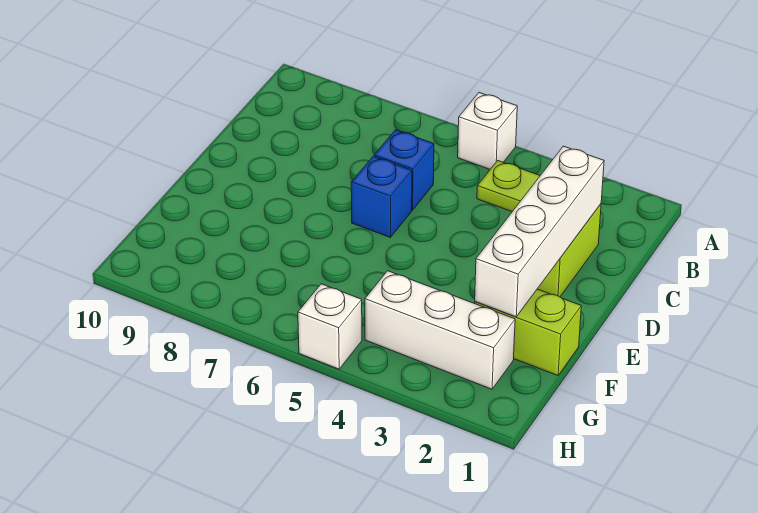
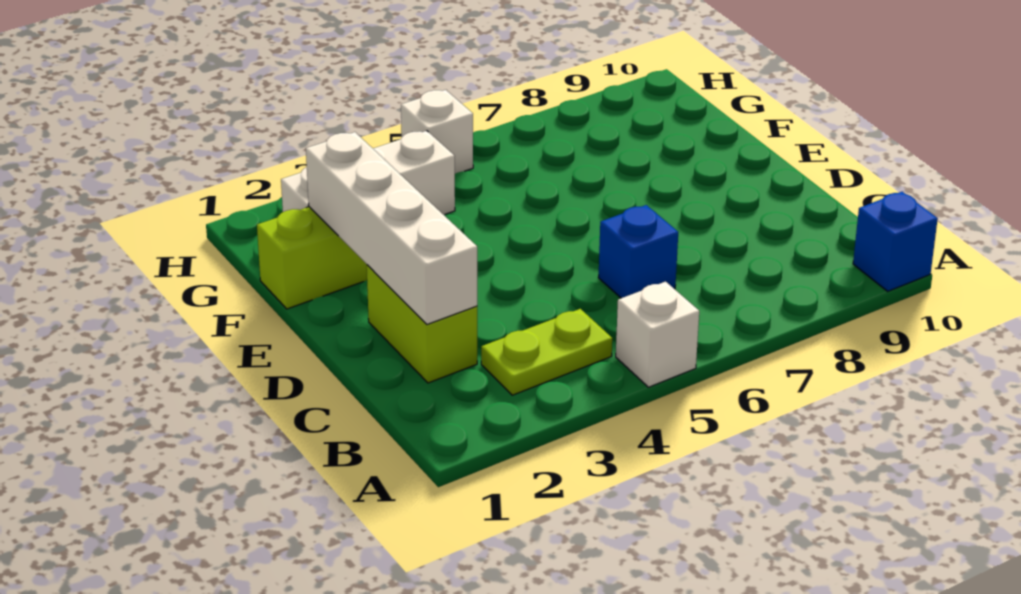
blue brick D6 level 1 -> blue brick A10 level 1

